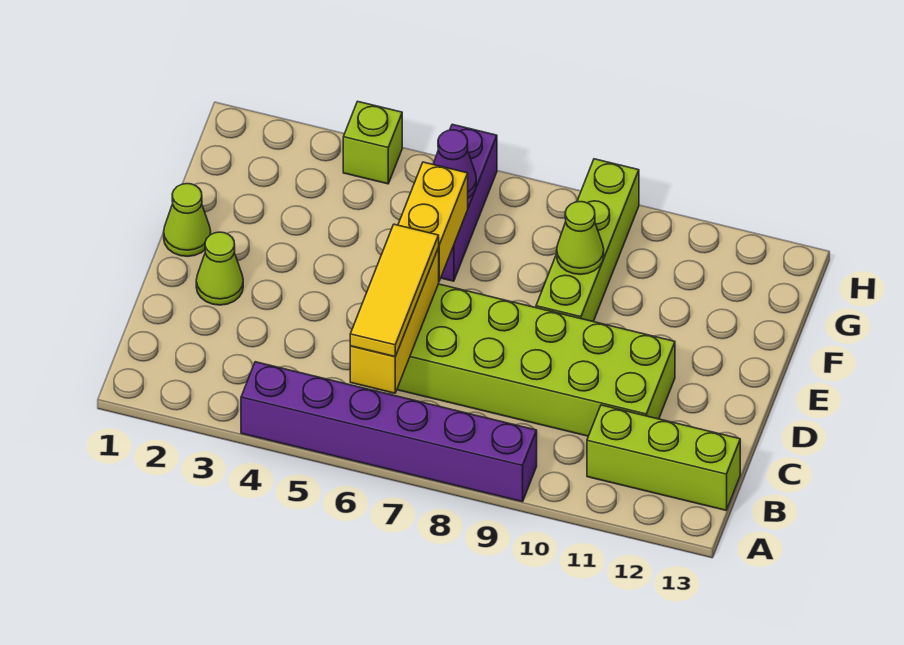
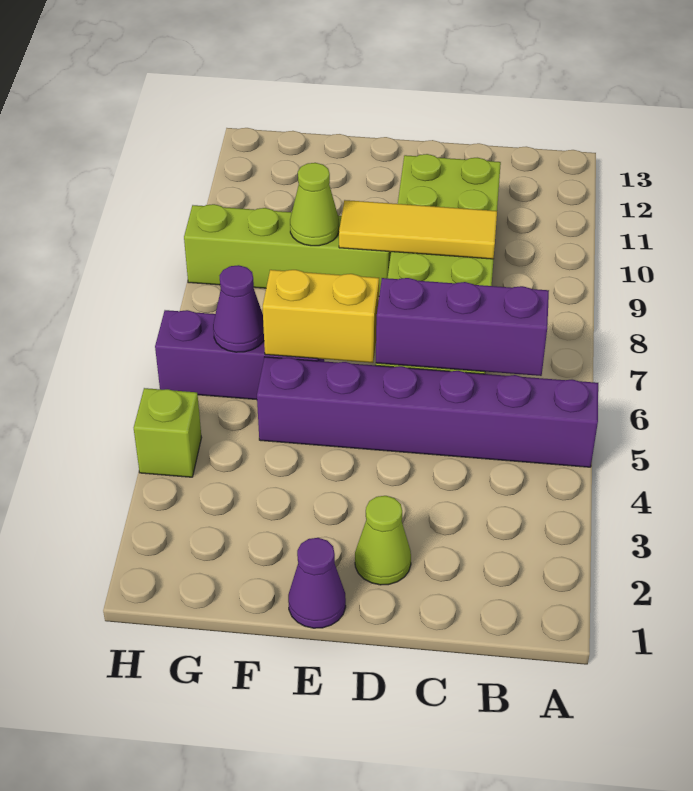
purple brick A4:A9 level 1 -> purple brick A5:F5 level 1
yellow brick B6:D6 level 2 -> purple brick B6:D6 level 2
yellow tile B6:D6 level 3 -> yellow tile C9:E9 level 2
lime brick B11:B13 level 1 -> none
lime cone E1 level 1 -> purple cone E1 level 1

